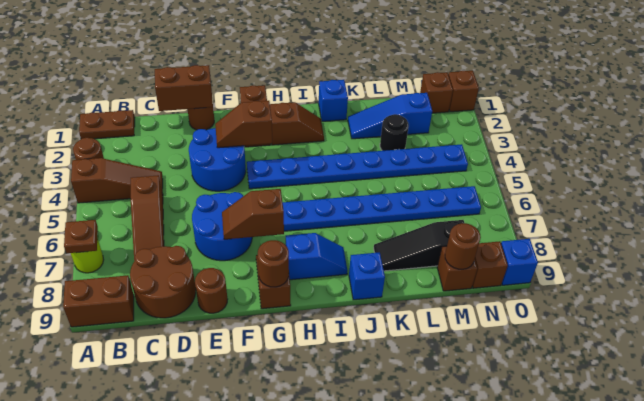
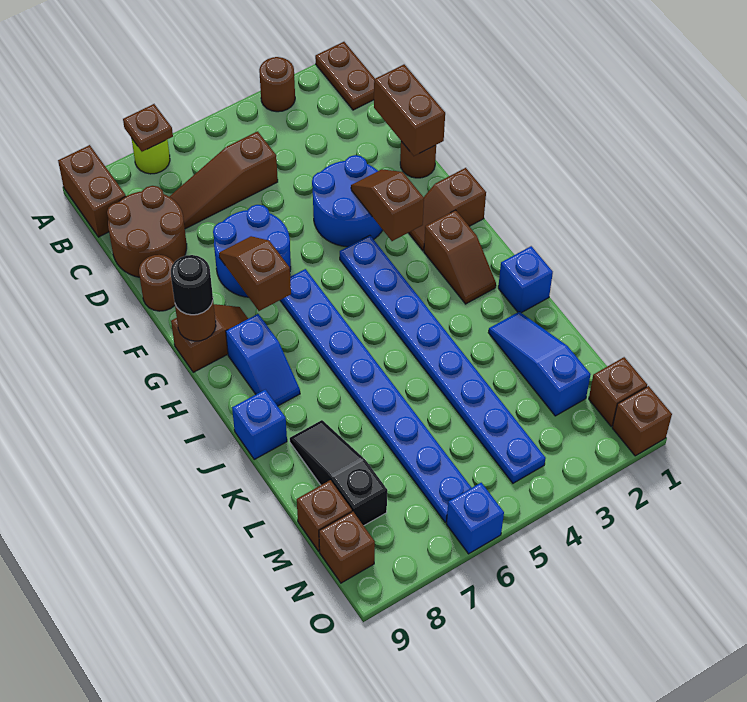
brown slope A4:C4 level 1 top A -> none
black round brick L3 level 1 -> black round brick G9 level 3
brown round brick M9 level 2 -> none
blue brick O9 level 1 -> blue brick O6 level 1

